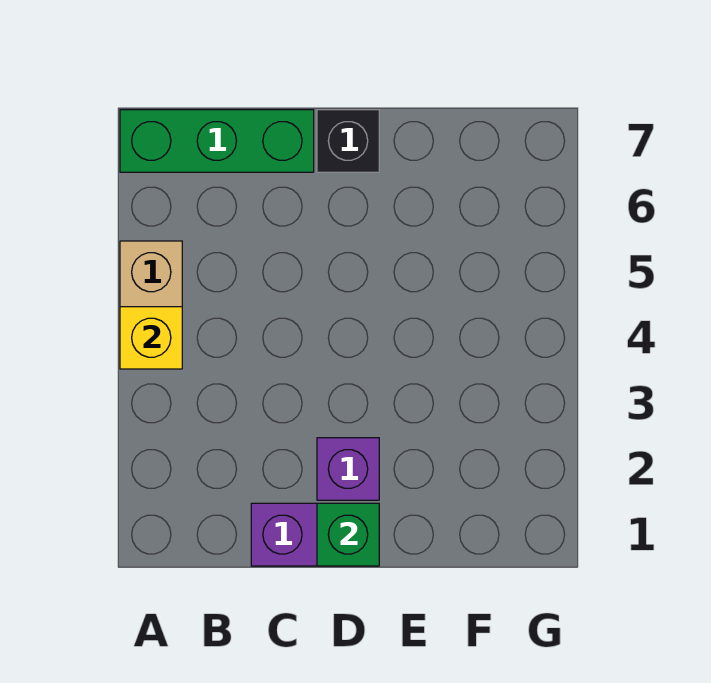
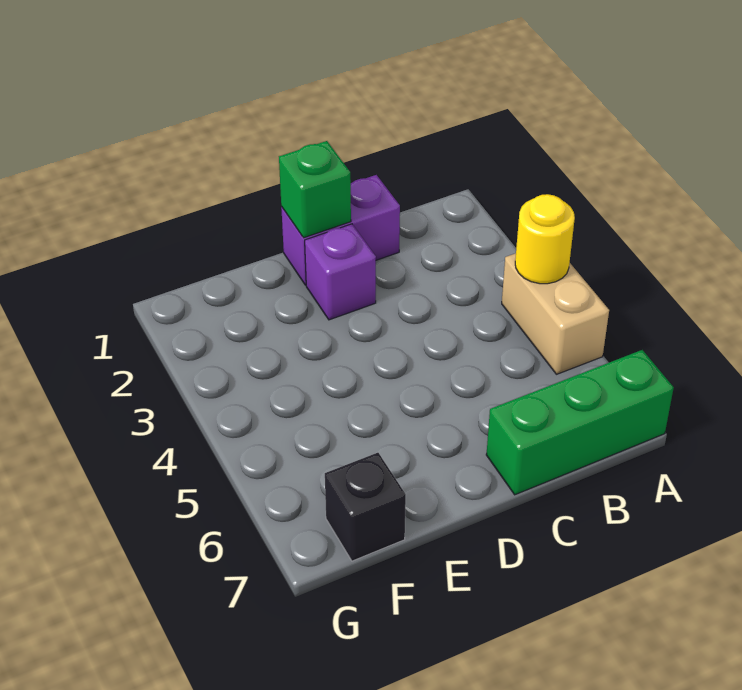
yellow brick A4 level 2 -> yellow round brick A4 level 2
black brick D7 level 1 -> black brick F7 level 1

